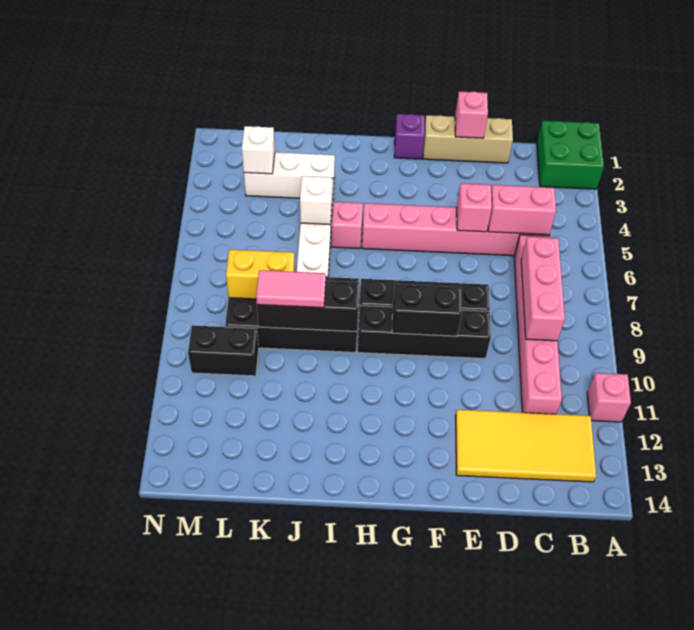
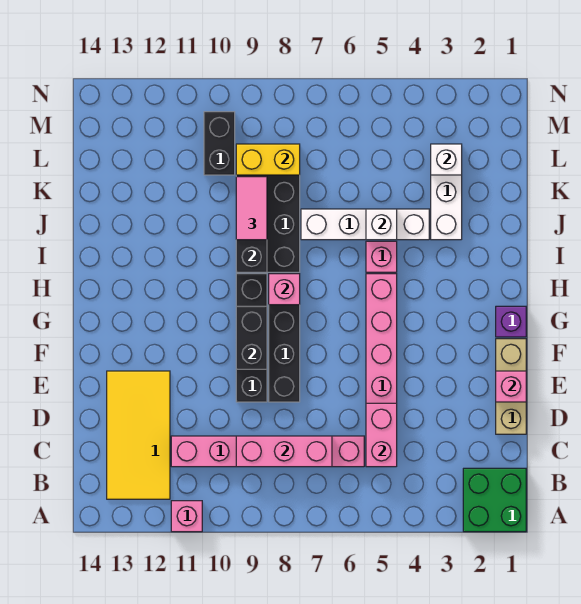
pink brick E5 level 2 -> pink brick H8 level 2
yellow brick K8:L8 level 2 -> yellow brick L8:L9 level 2

